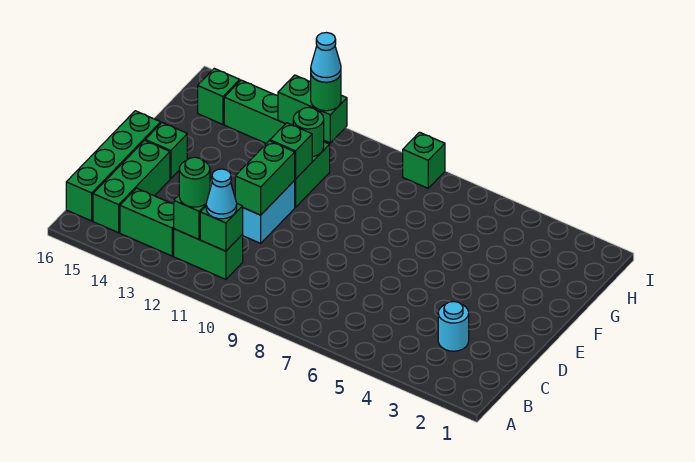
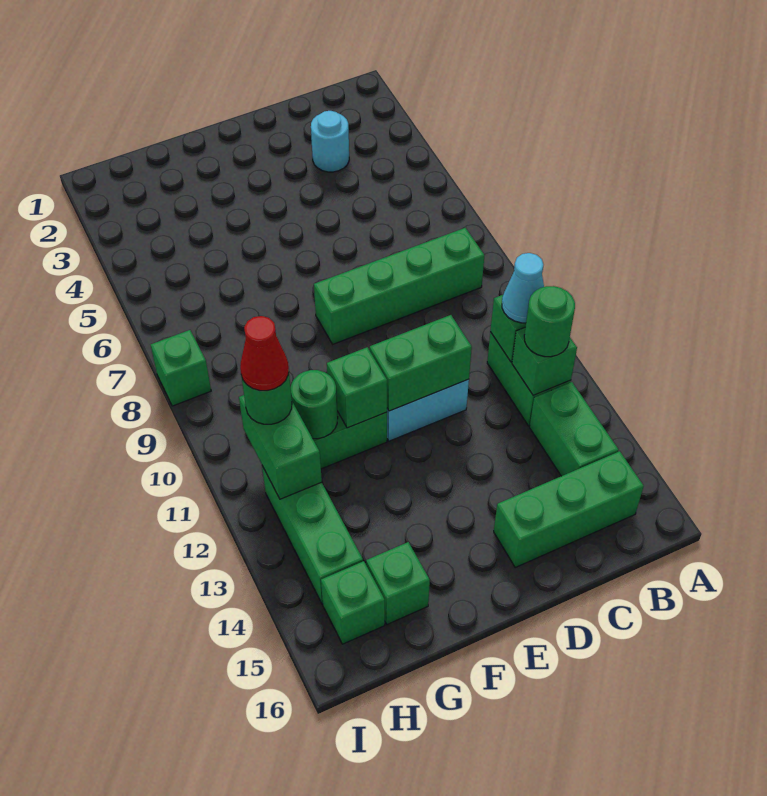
green brick B16:E16 level 1 -> green brick B8:E8 level 1
green brick E15 level 1 -> green brick G15 level 1
cyan cone H11 level 4 -> red cone H11 level 4

